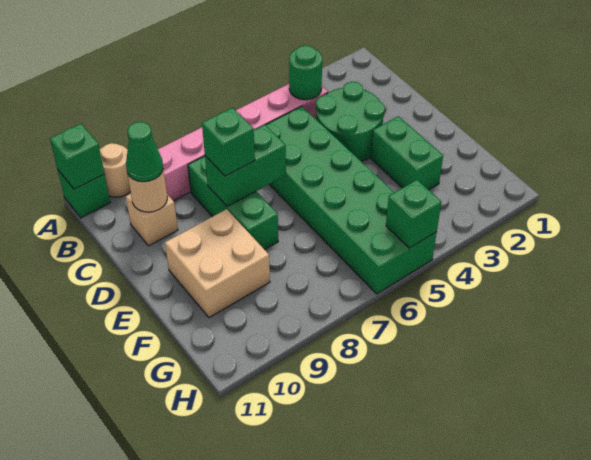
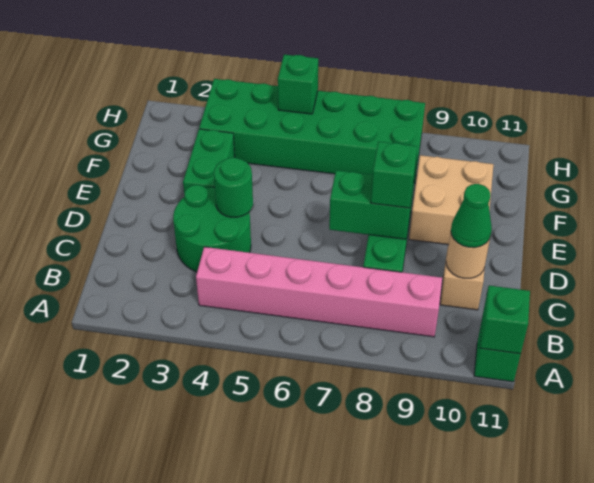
tan round brick A10 level 1 -> none
green round brick B4 level 2 -> green round brick D4 level 2
green brick C5:H6 level 1 -> green brick G3:H8 level 1

